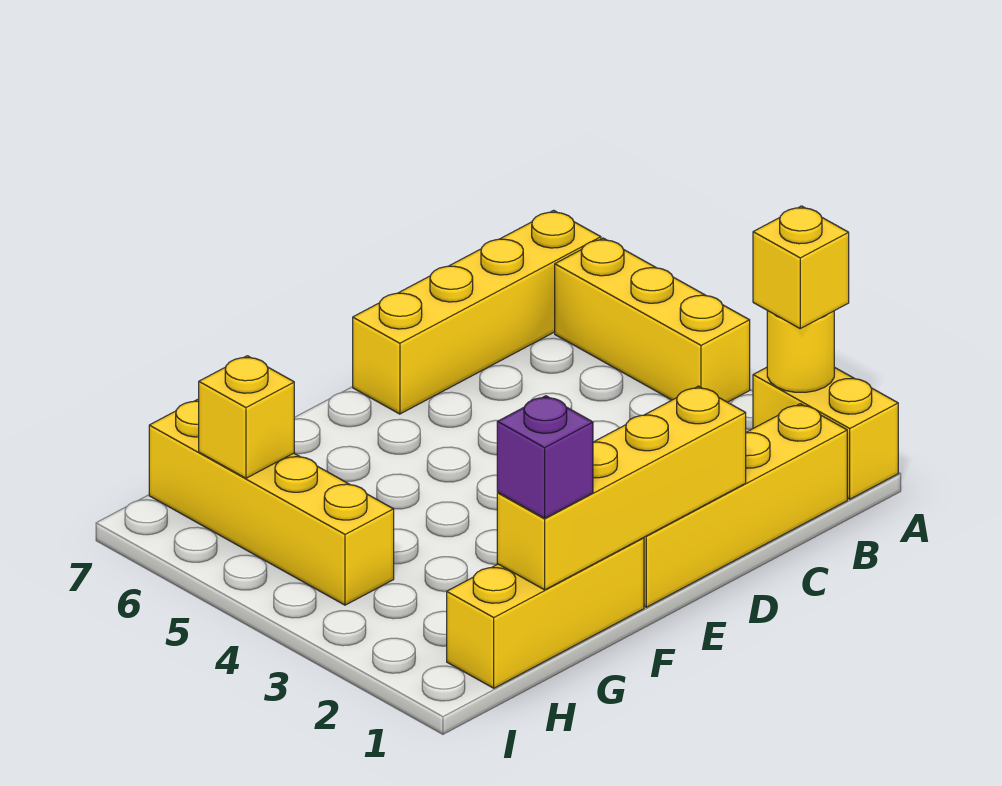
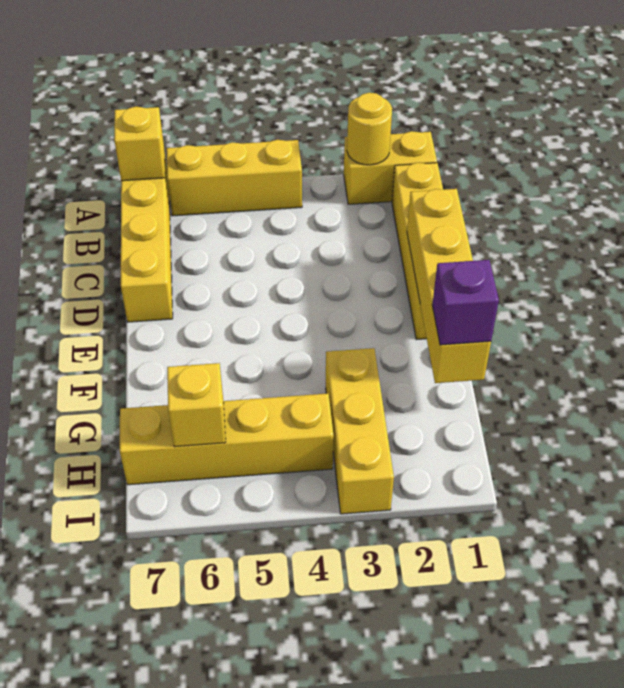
yellow brick A2 level 3 -> yellow brick A7 level 2
yellow brick F1:H1 level 1 -> yellow brick G3:I3 level 1

